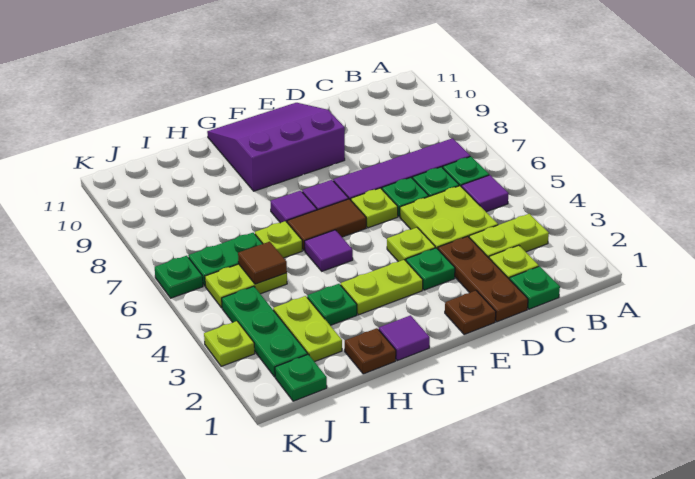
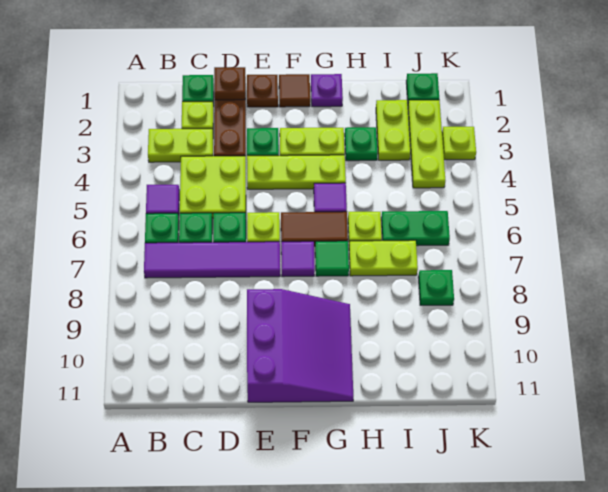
lime plate E4 level 1 -> lime plate E4:G4 level 1
purple slope E9:G11 level 1 top 9 -> purple slope E9:G11 level 1 top E
purple tile G1 level 1 -> purple plate G1 level 1
purple tile G7 level 1 -> green tile G7 level 1
brown plate H1 level 1 -> brown plate D1 level 2
lime plate I5:J5 level 1 -> lime plate H7:I7 level 1
brown tile I5 level 2 -> brown tile F1 level 1
green plate J2:J4 level 1 -> lime plate J2:J4 level 1
green plate K6 level 1 -> green plate J8 level 1

